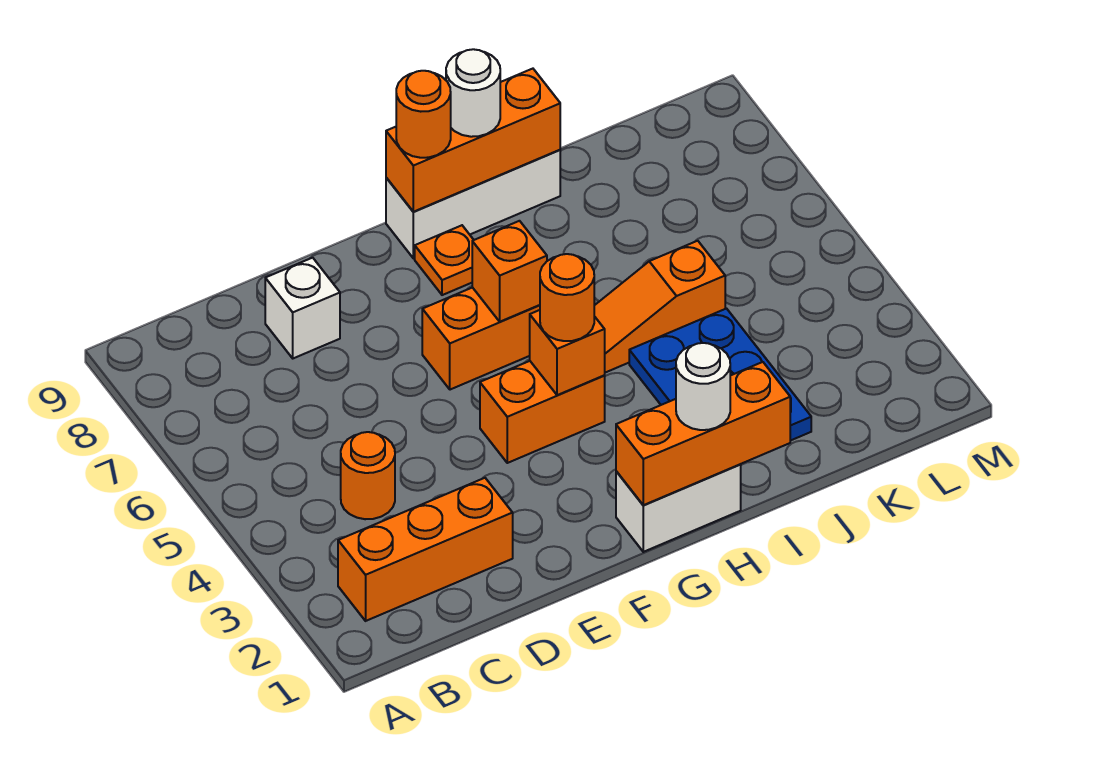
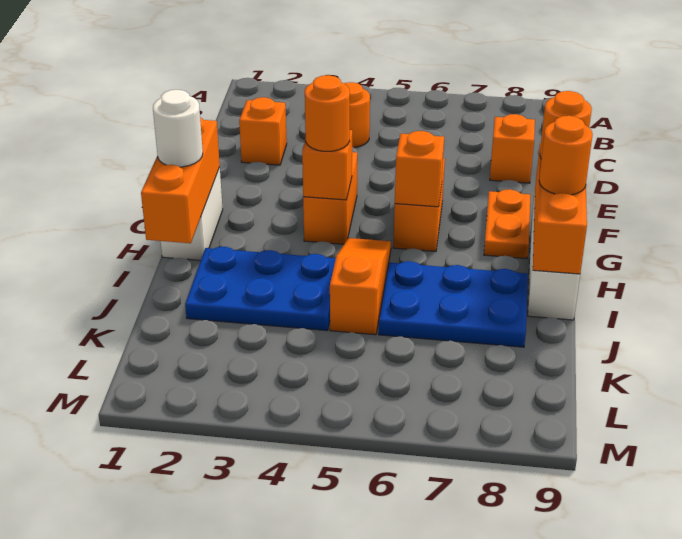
orange brick B2:D2 level 1 -> orange brick D2 level 1
white brick D8 level 1 -> orange brick D8 level 1
orange plate G8 level 1 -> orange plate F8:G8 level 1
white round brick H9 level 3 -> orange round brick H9 level 3
none -> blue plate I6:J8 level 1

